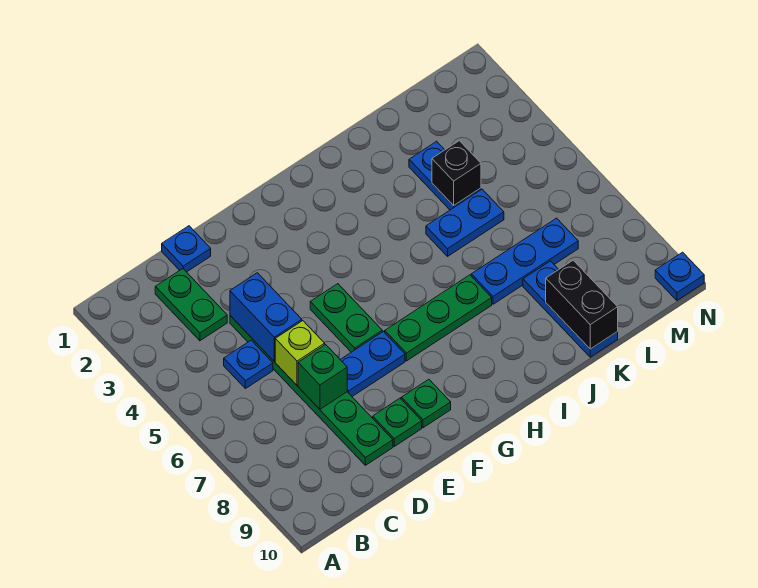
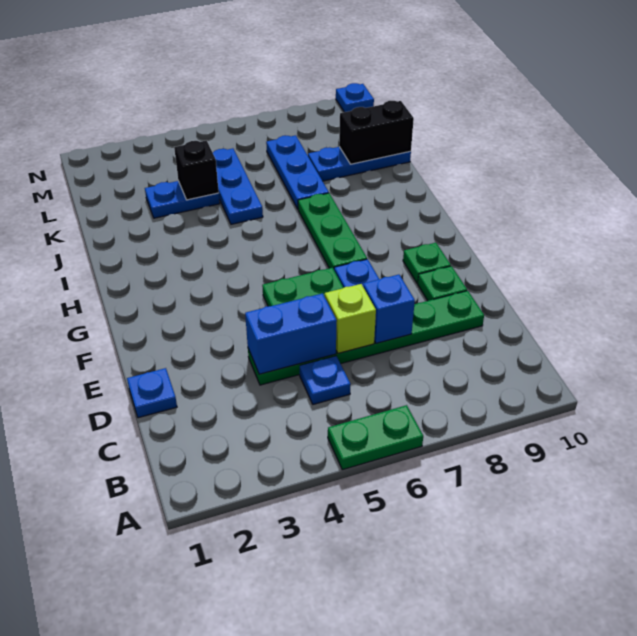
green plate C2:C3 level 1 -> green plate A5:A6 level 1
green brick D7 level 2 -> blue brick D7 level 2
blue plate J5:K5 level 1 -> blue plate J5:L5 level 1

